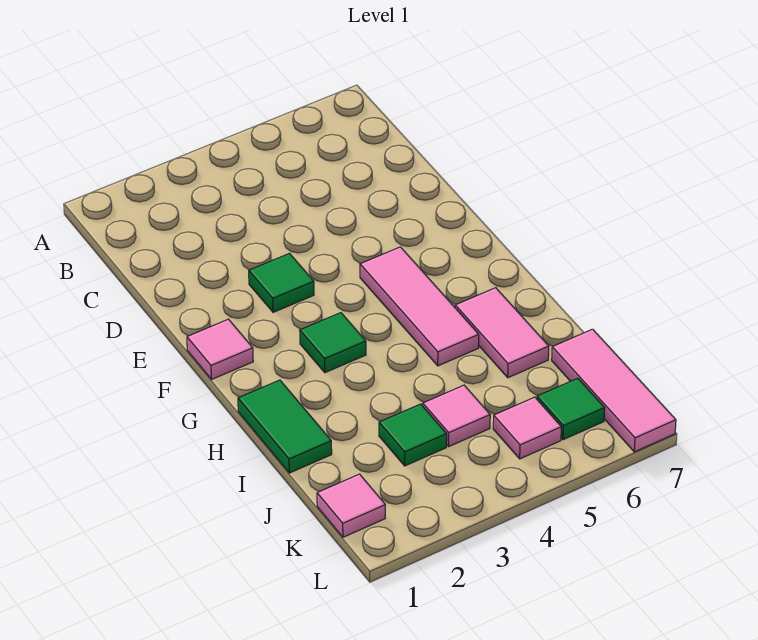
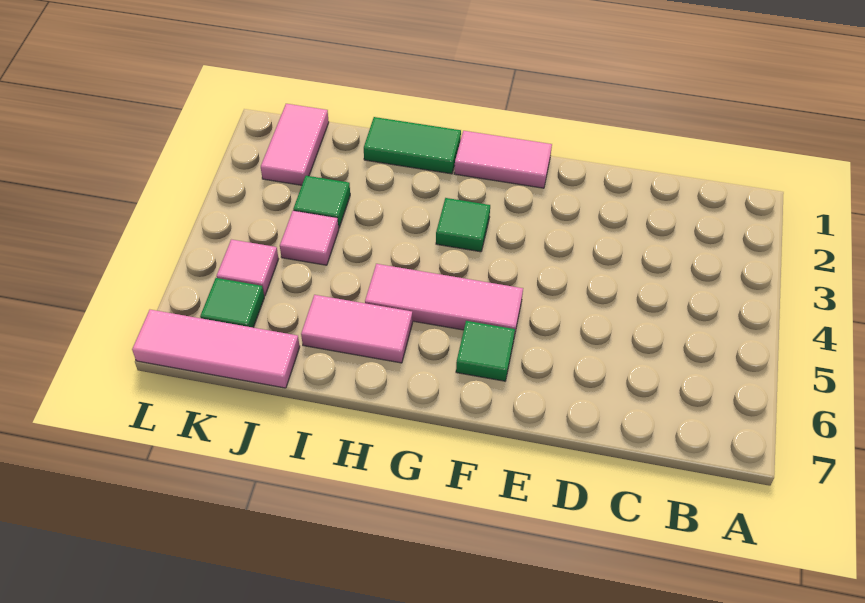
green tile E3 level 1 -> green tile F6 level 1
pink tile F1 level 1 -> pink tile F1:G1 level 1
pink tile K1 level 1 -> pink tile K1:K2 level 1

